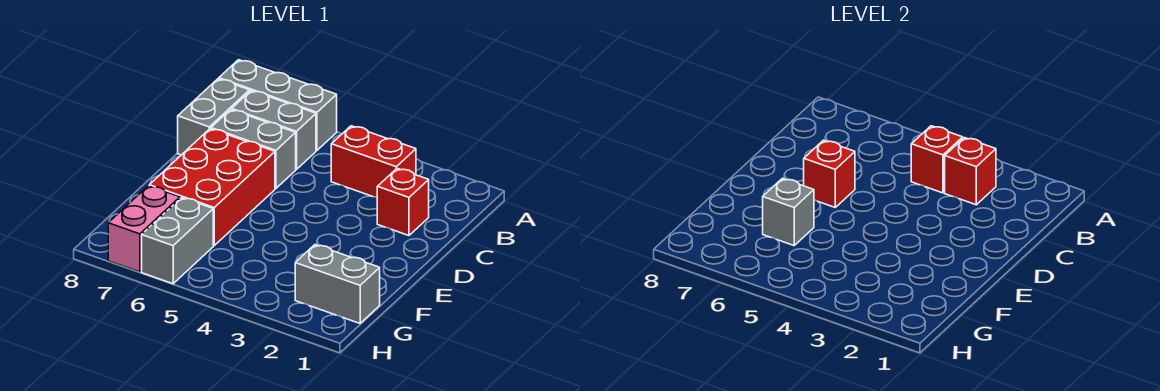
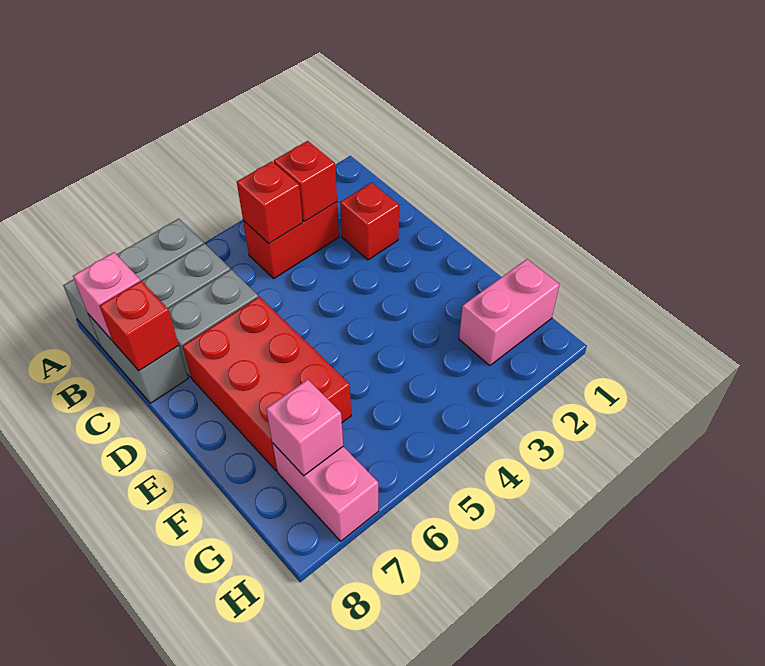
none -> pink brick B8 level 2
red brick D6 level 2 -> red brick C8 level 2
grey brick F6 level 2 -> none
grey brick G1:G2 level 1 -> pink brick G1:G2 level 1
grey brick G6:H6 level 1 -> none
none -> pink brick G7 level 2

